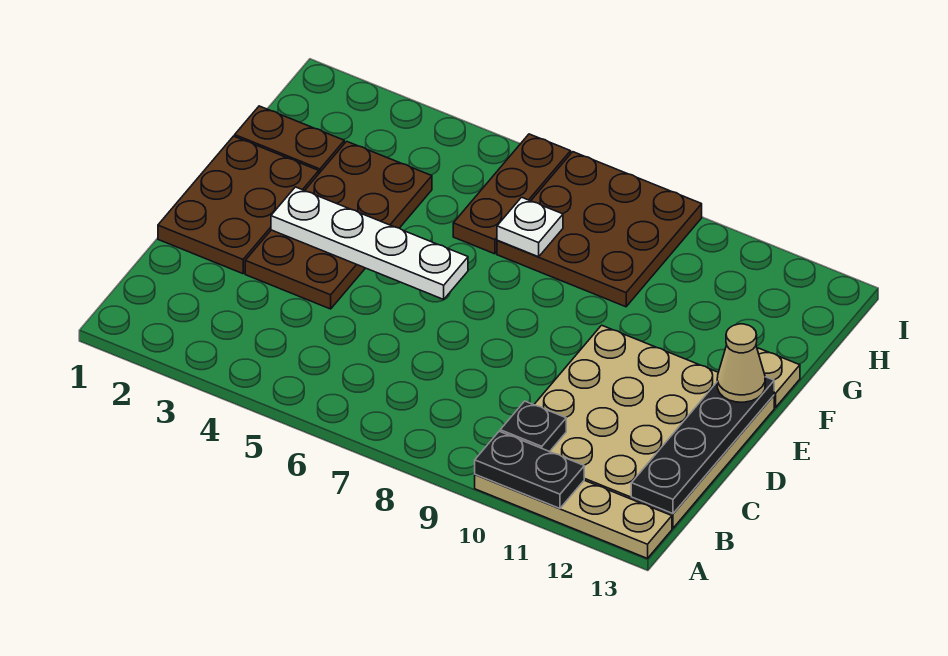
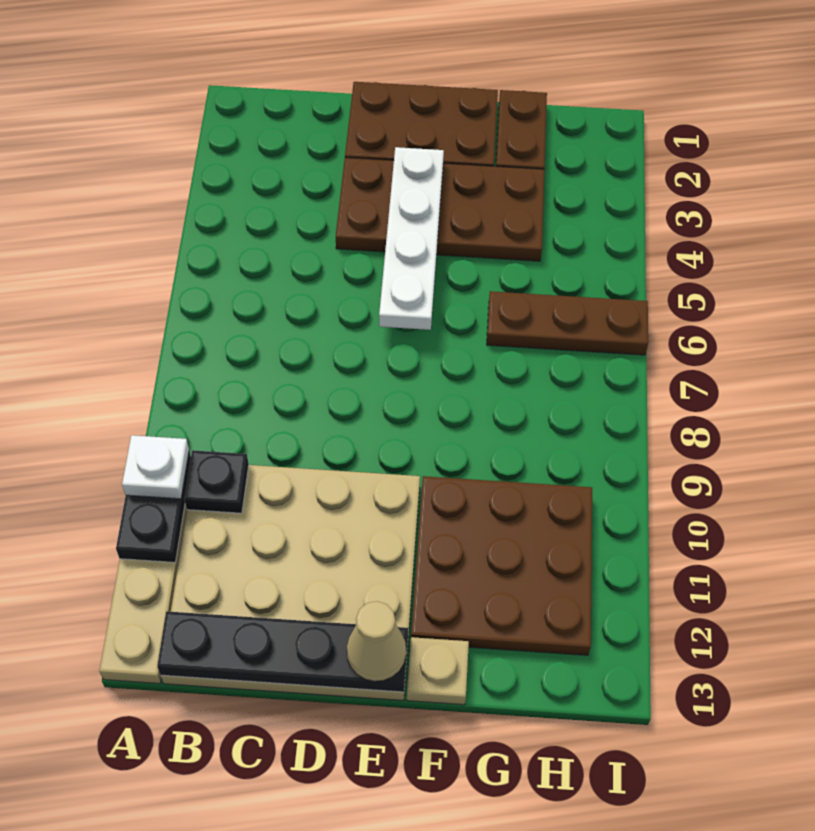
brown plate G7:I9 level 1 -> brown plate F10:H12 level 1
white plate G7 level 2 -> white plate A10 level 3

